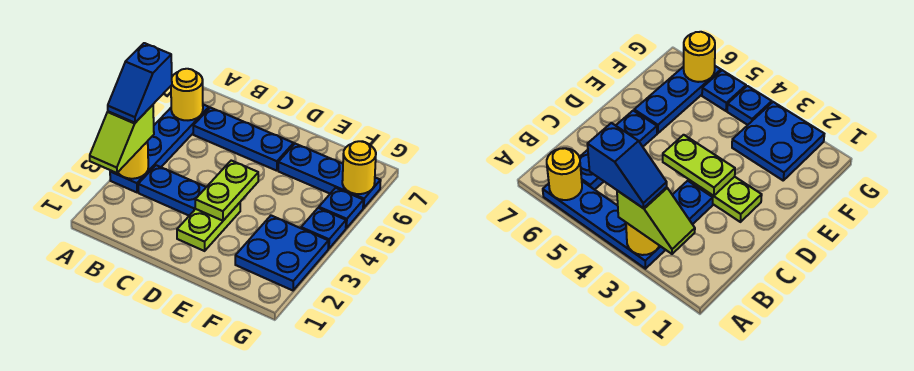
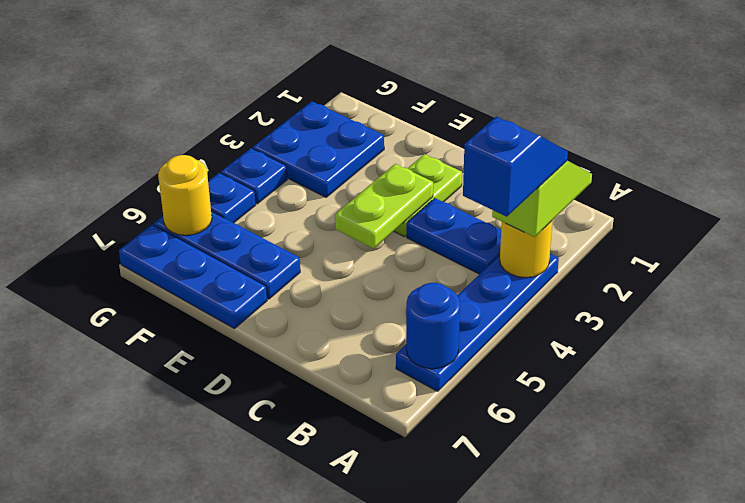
yellow round brick A6 level 2 -> blue round brick A6 level 2
blue plate B6:D6 level 1 -> blue plate E7:G7 level 1

